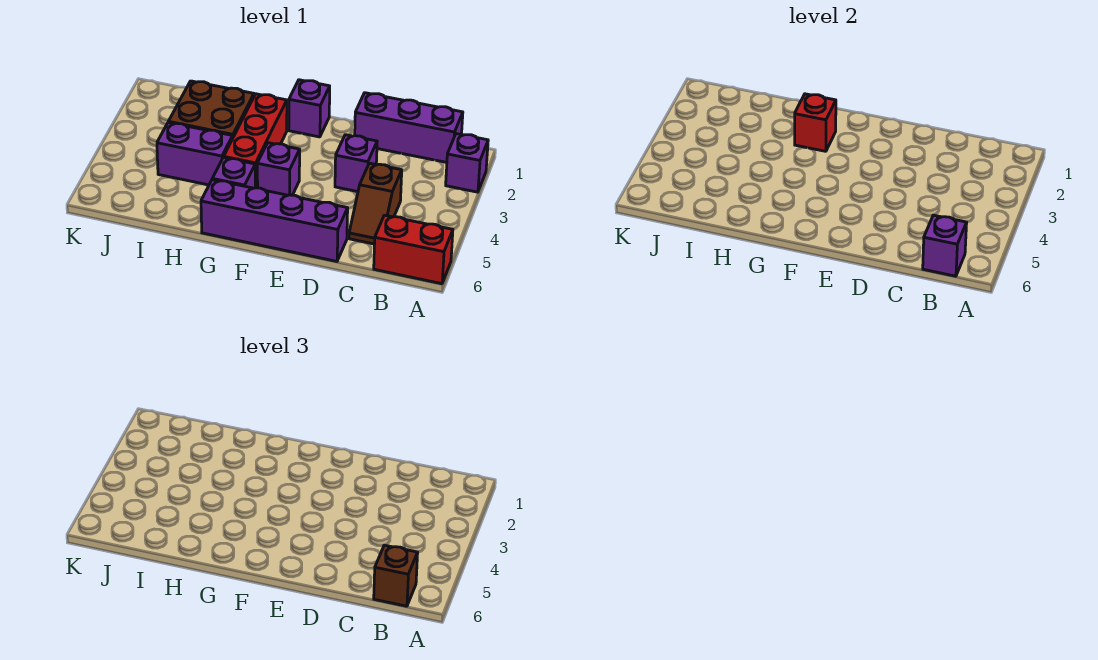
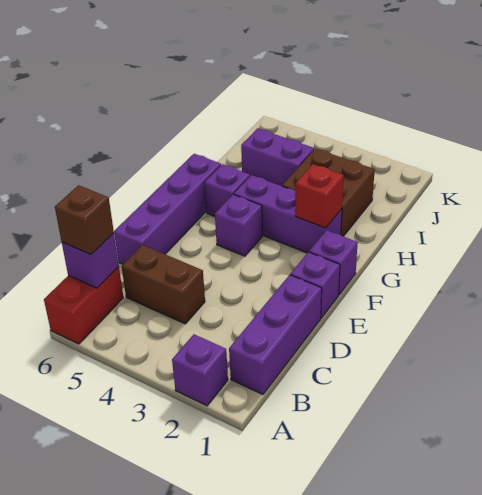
brown slope C4:C5 level 1 top 4 -> brown brick C4:C5 level 1
purple brick D3 level 1 -> purple brick E1 level 1
red brick G2:G4 level 1 -> purple brick G2:G4 level 1
purple brick H4:I4 level 1 -> purple brick I4:I5 level 1

